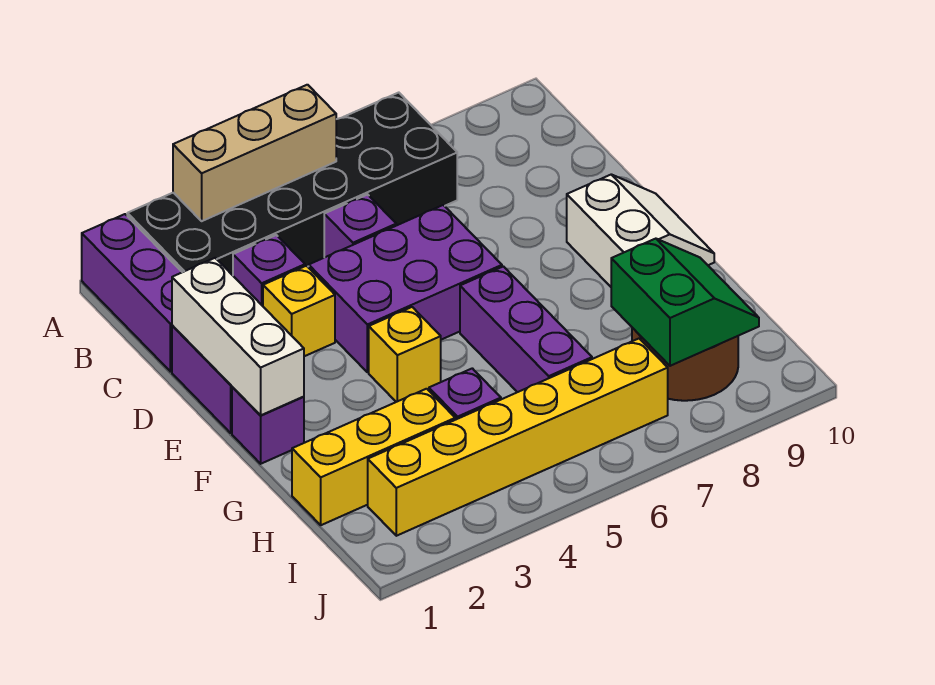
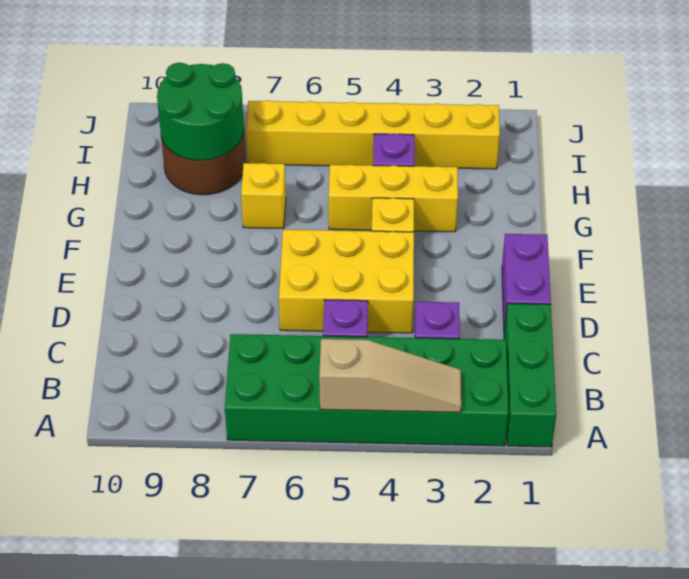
purple brick A1:C1 level 1 -> green brick A1:C1 level 1
black brick A2:B7 level 1 -> green brick A2:B7 level 1
tan brick A3:A5 level 2 -> tan slope A3:A5 level 2 top 5
white brick D1:F1 level 2 -> none
yellow brick D3 level 1 -> yellow brick G7 level 1
purple brick D4:E6 level 1 -> yellow brick D4:E6 level 1
white slope E9:F10 level 1 top 9 -> none
purple brick F1 level 1 -> none
purple brick F6:H6 level 1 -> none
yellow brick H1:H3 level 1 -> yellow brick G3:G5 level 1
green slope H8:I9 level 2 top 8 -> green round brick H8:I9 level 2

